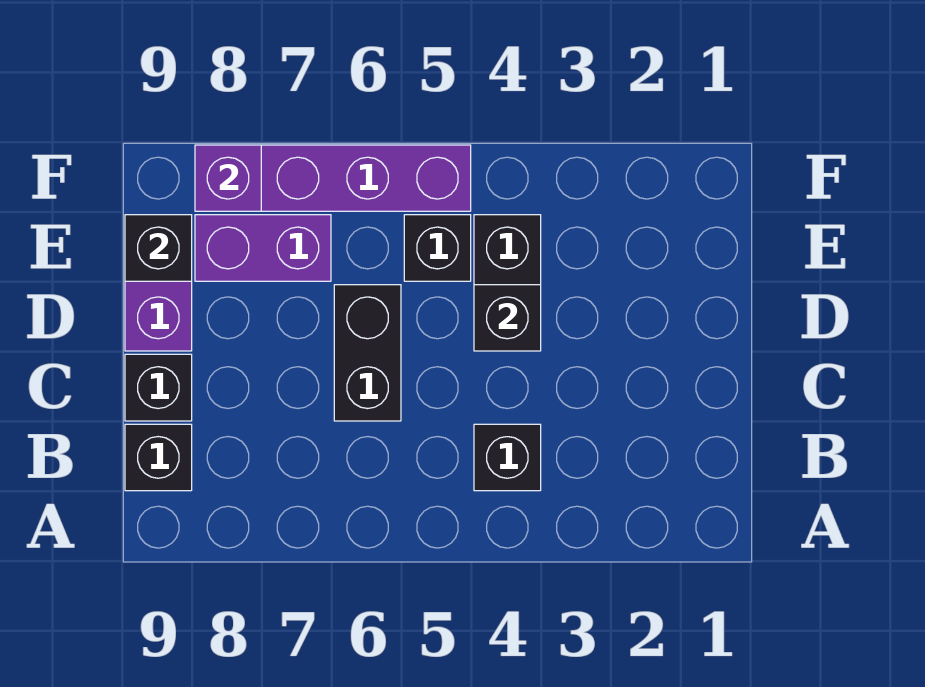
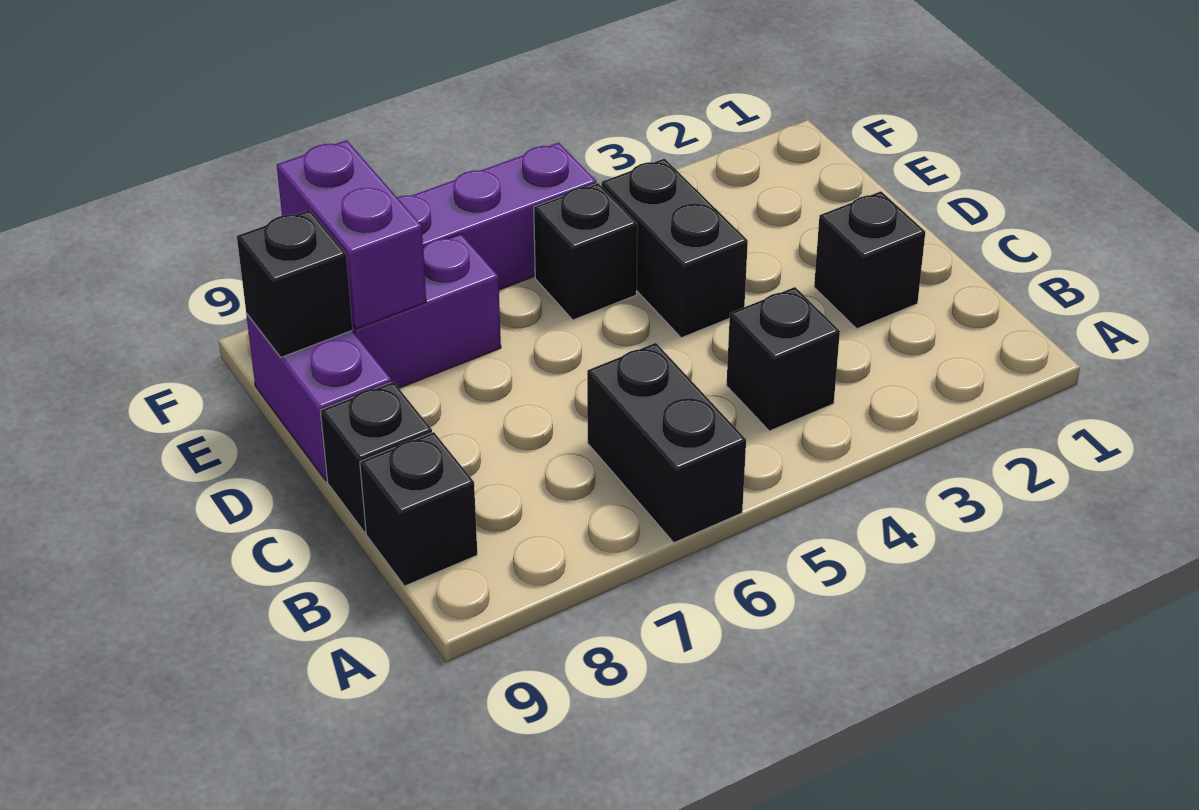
black brick C6:D6 level 1 -> black brick A6:B6 level 1
black brick D4 level 2 -> black brick C2 level 1
purple brick F8 level 2 -> purple brick E8:F8 level 2

